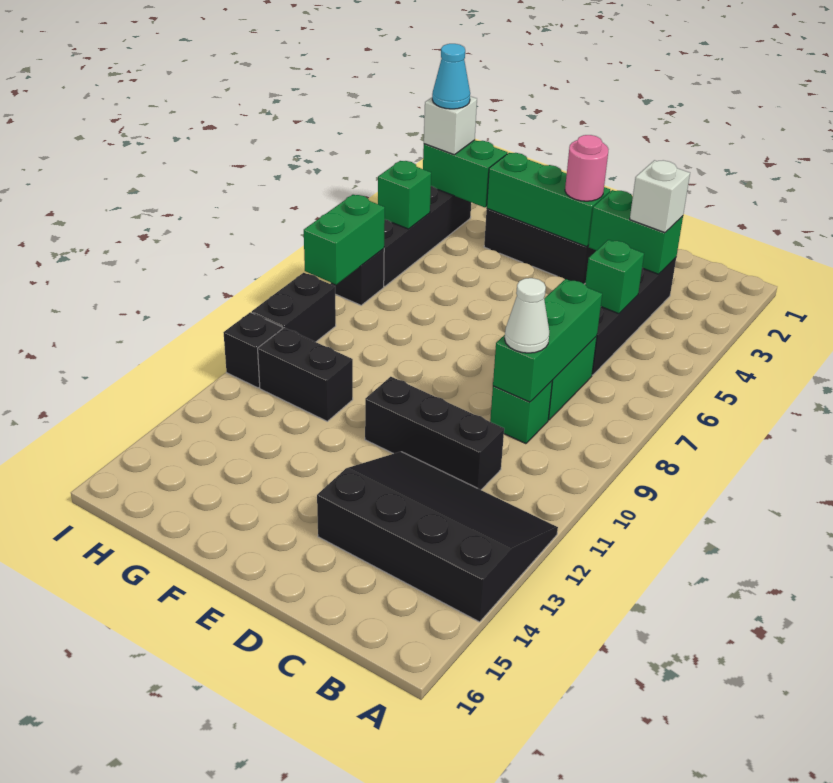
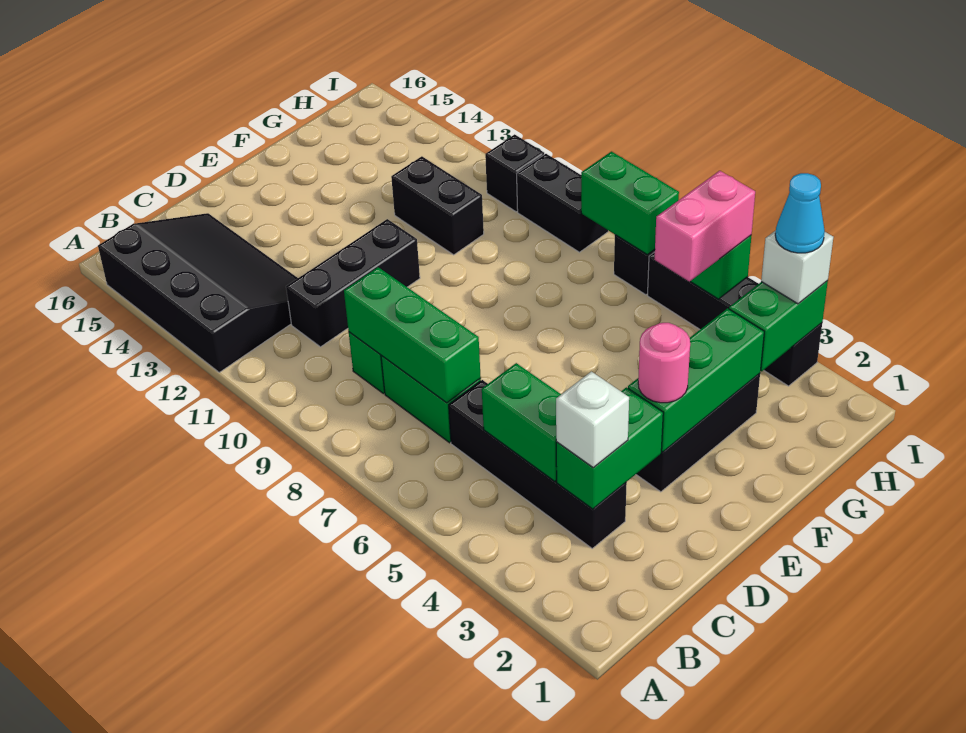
black slope A12:D14 level 1 top 14 -> black slope A12:C15 level 1 top A
green brick C5 level 2 -> green brick C4:C5 level 2
white cone C9 level 3 -> none
black brick G11:H11 level 1 -> black brick G11:G12 level 1
none -> pink brick H5:I5 level 3

